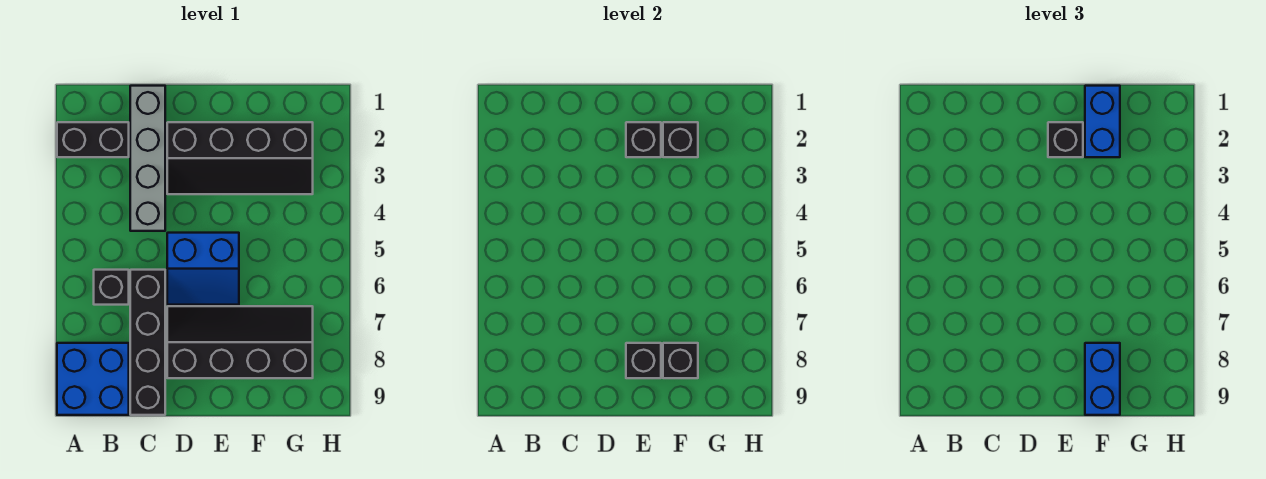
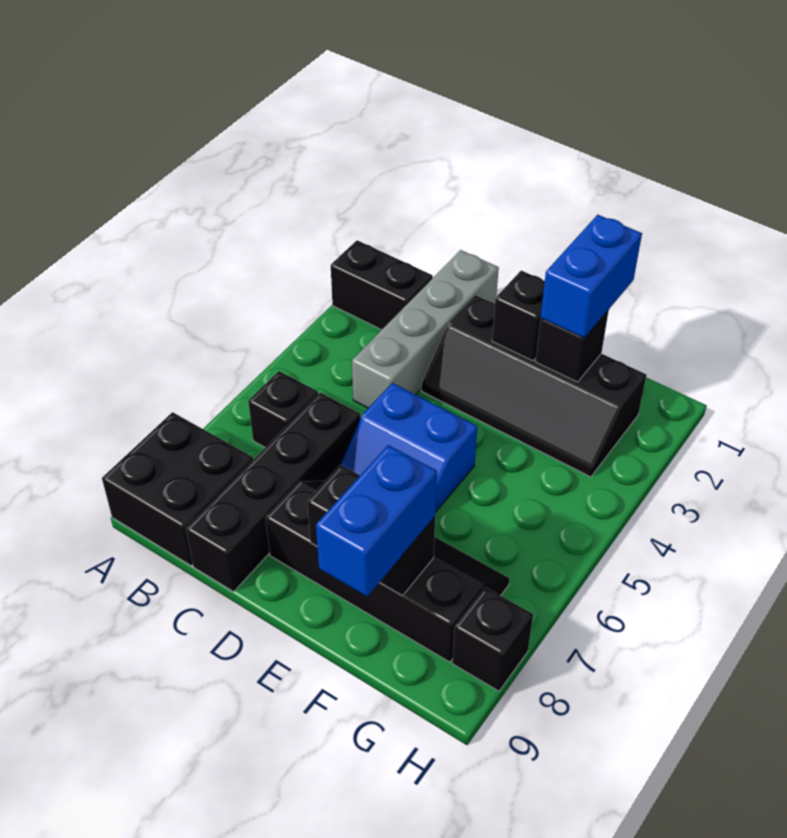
blue brick A8:B9 level 1 -> black brick A8:B9 level 1
black brick E2 level 3 -> black brick H8 level 1

